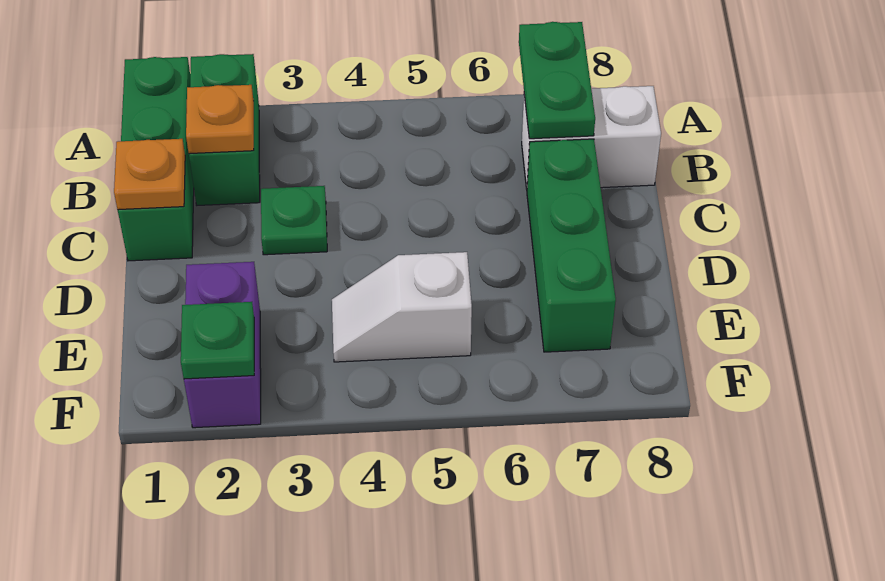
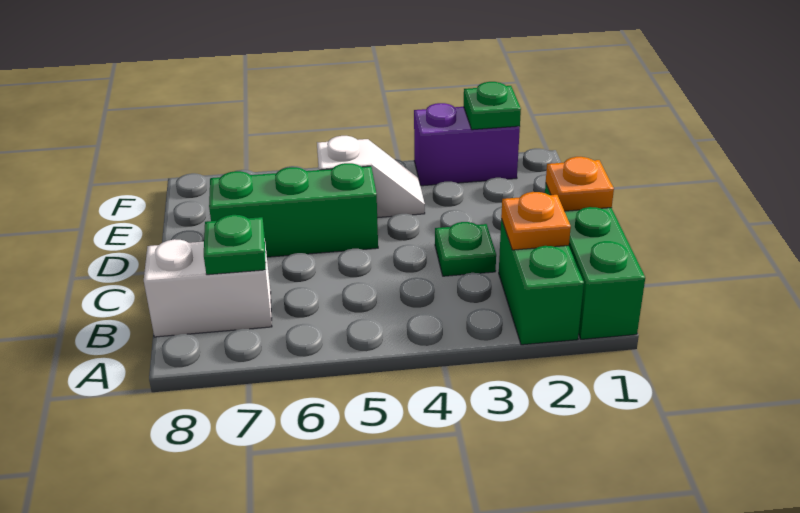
green plate A7:B7 level 2 -> green plate B7 level 2
green brick C7:E7 level 1 -> green brick D5:D7 level 1
purple brick E2:F2 level 1 -> purple brick F2:F3 level 1

